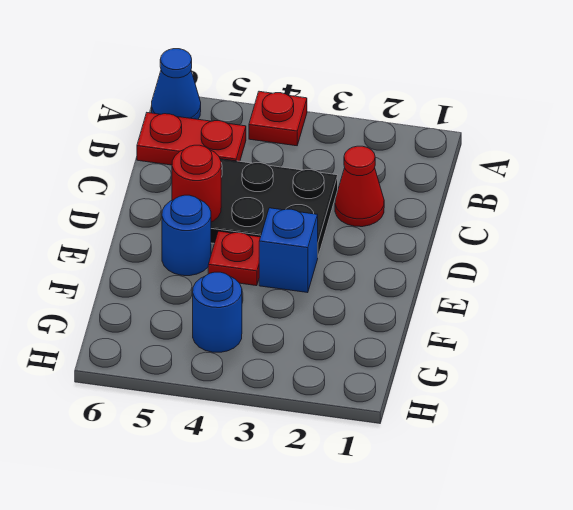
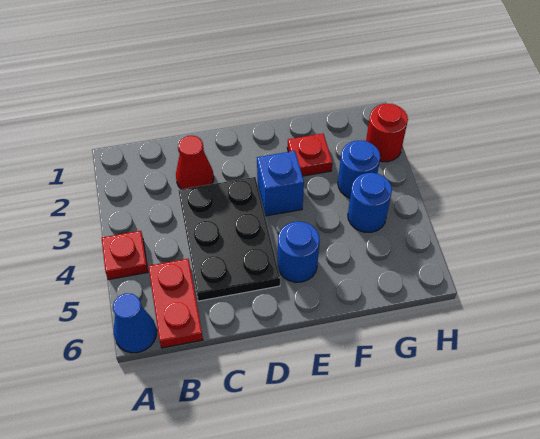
red round brick D5 level 2 -> red round brick H2 level 1
red plate E4 level 1 -> red plate F2 level 1
none -> blue round brick G3 level 1

